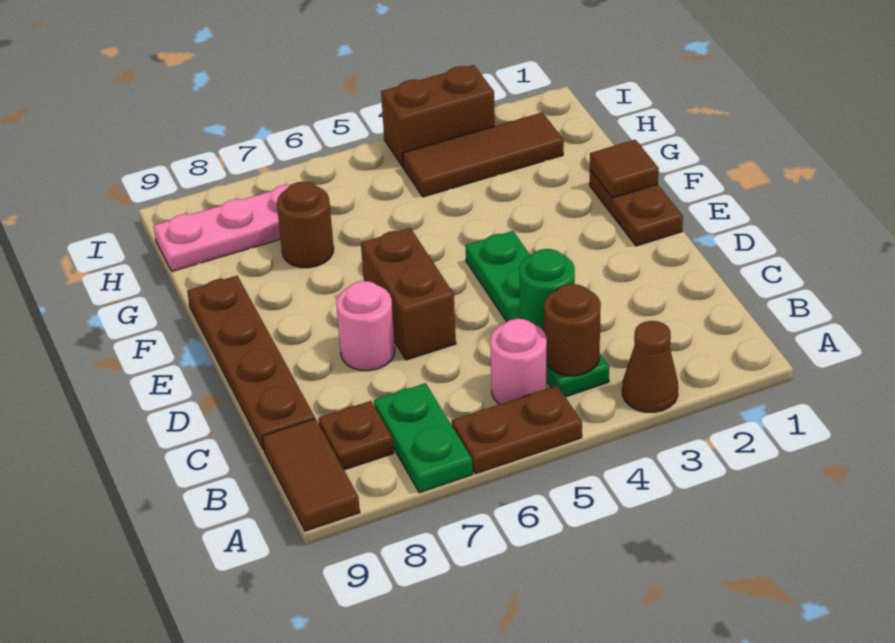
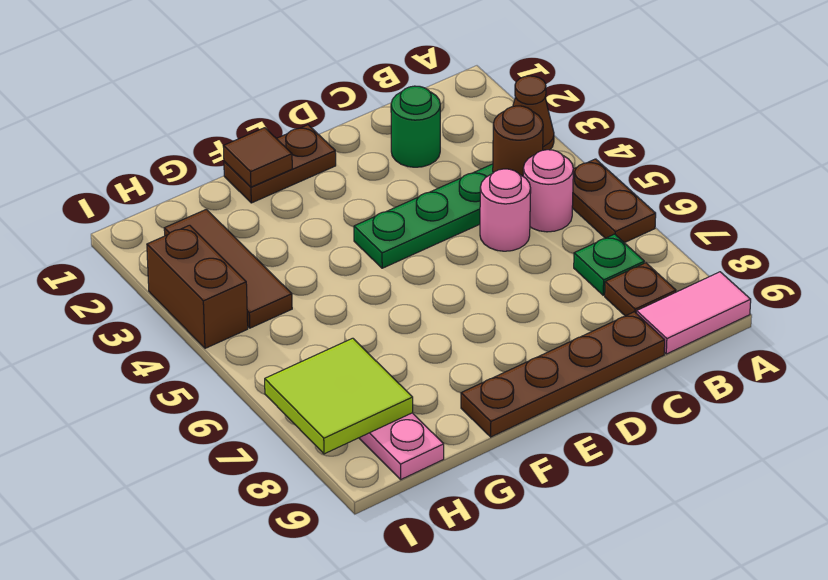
green plate A7:B7 level 1 -> green plate B7 level 1
brown tile A9:B9 level 1 -> pink tile A9:B9 level 1
green round brick C4 level 2 -> green round brick C2 level 1
brown brick D6:E6 level 1 -> none
pink round brick D7 level 1 -> pink round brick C5 level 1
brown round brick G7 level 1 -> none
none -> lime tile H7:I8 level 2

